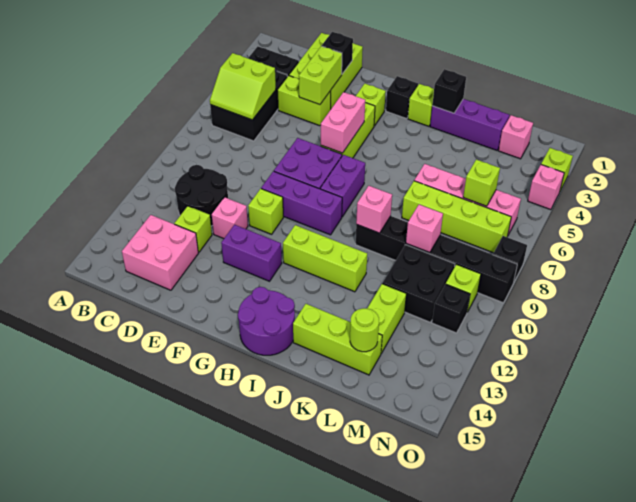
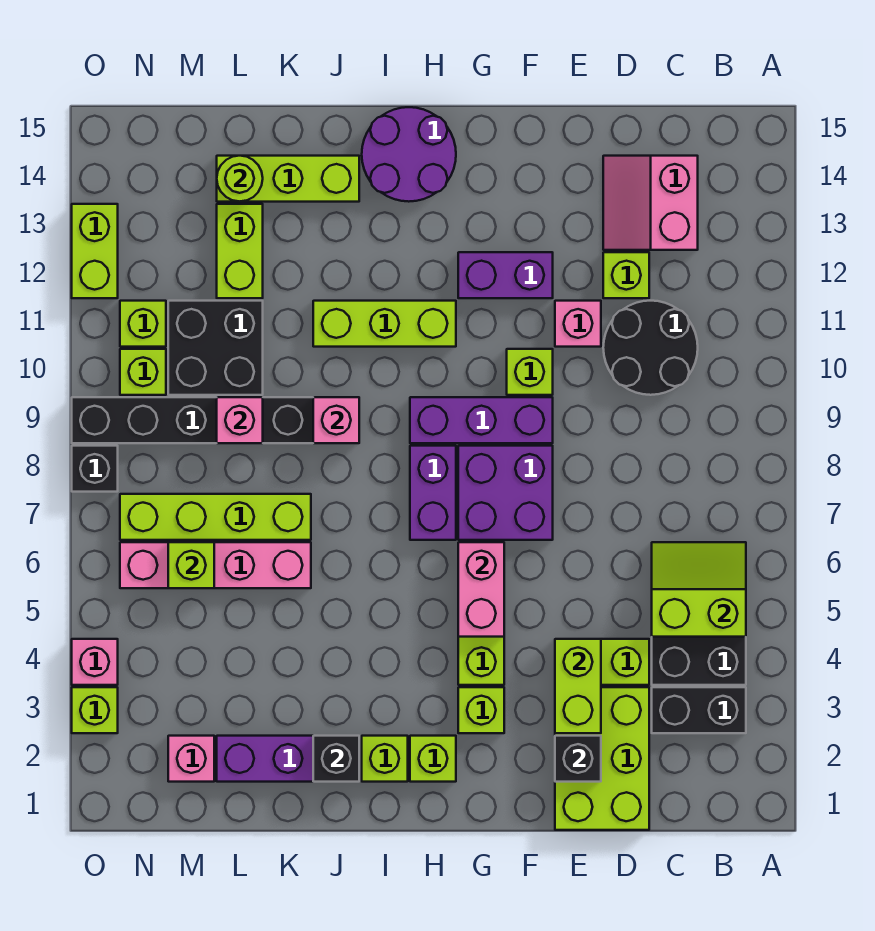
pink brick C13:D14 level 1 -> pink slope C13:D14 level 1 top C
black brick H2 level 1 -> lime brick H2 level 1
black brick N11 level 1 -> lime brick N11 level 1
none -> lime brick O12:O13 level 1

